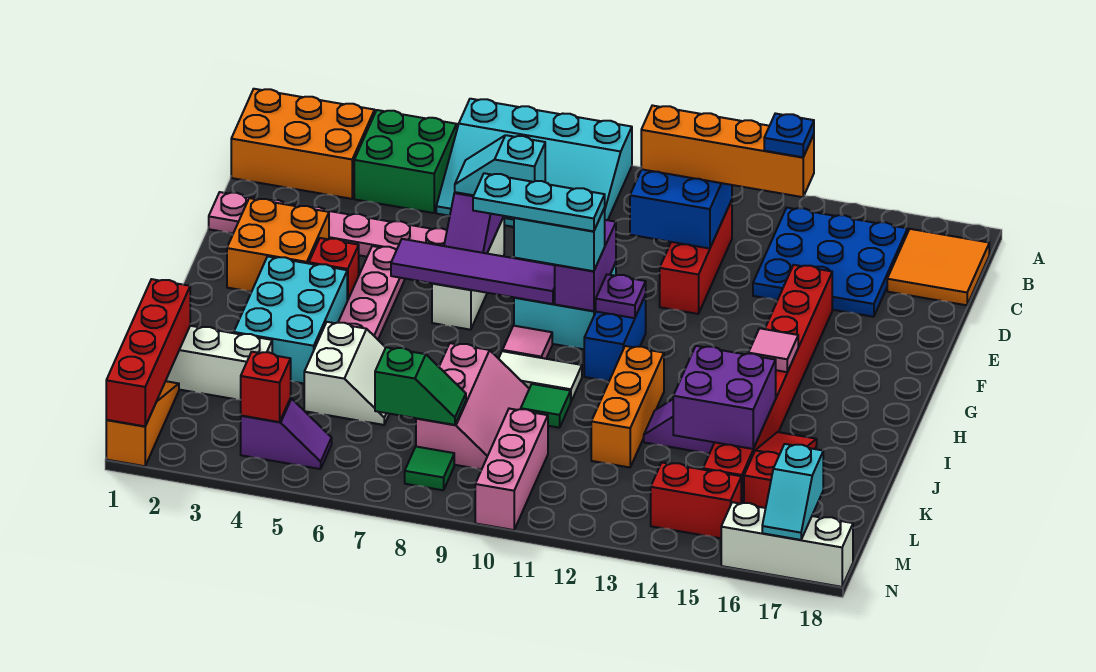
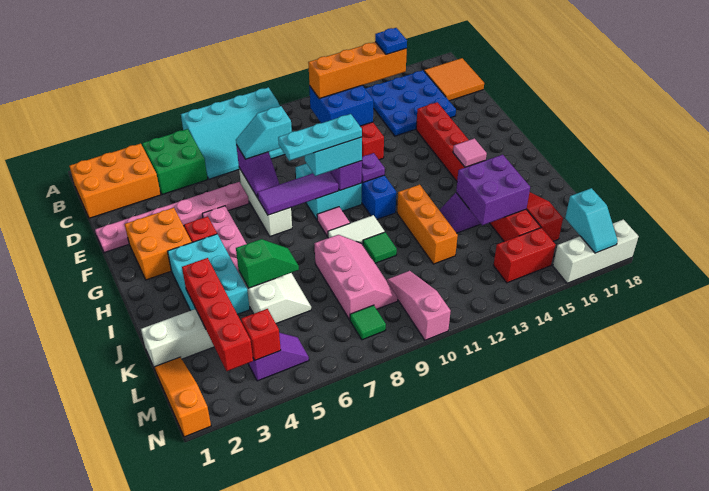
purple tile G6:G9 level 2 -> purple tile G7:G9 level 2
red brick K1:N1 level 2 -> red brick J3:M3 level 2
green slope L7:L8 level 2 top 7 -> green slope J5:J6 level 2 top 5
pink brick L10:N10 level 1 -> pink slope L10:N10 level 1 top N

